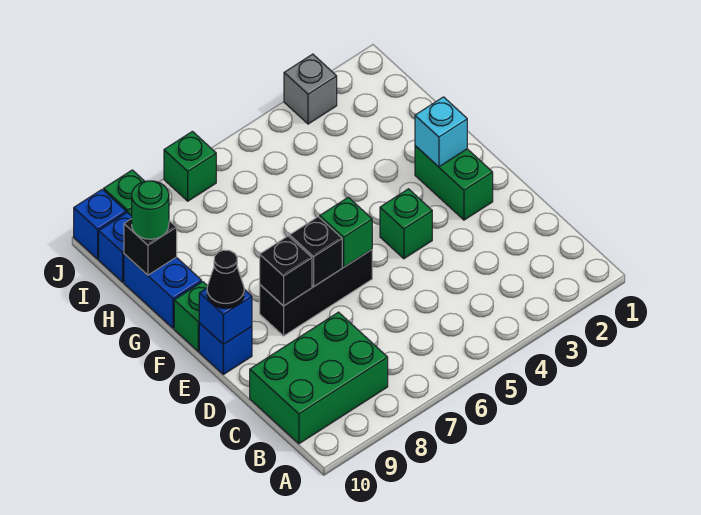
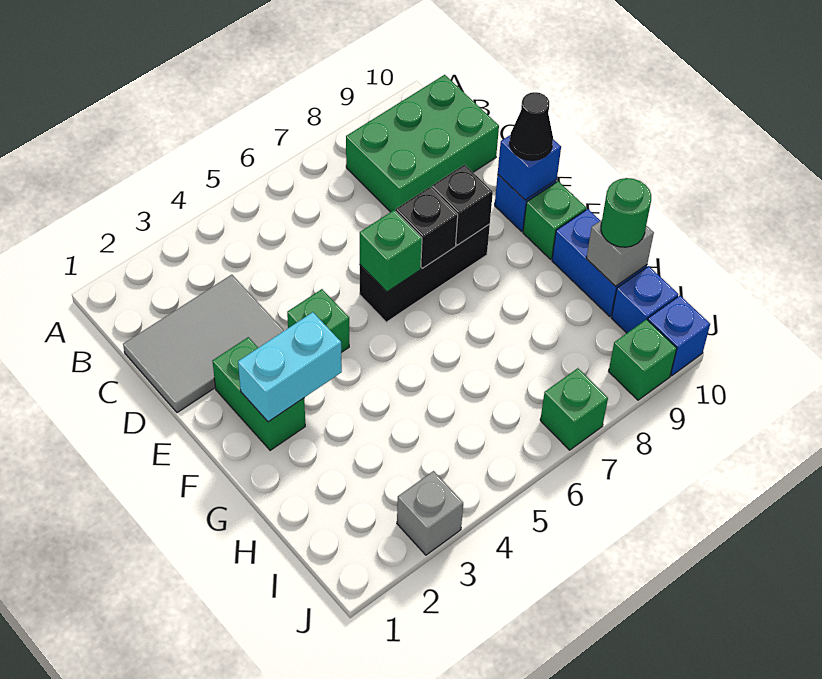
none -> grey tile C1:D3 level 1
cyan brick F2 level 2 -> cyan brick F2:F3 level 2
black brick H10 level 2 -> grey brick H10 level 2

